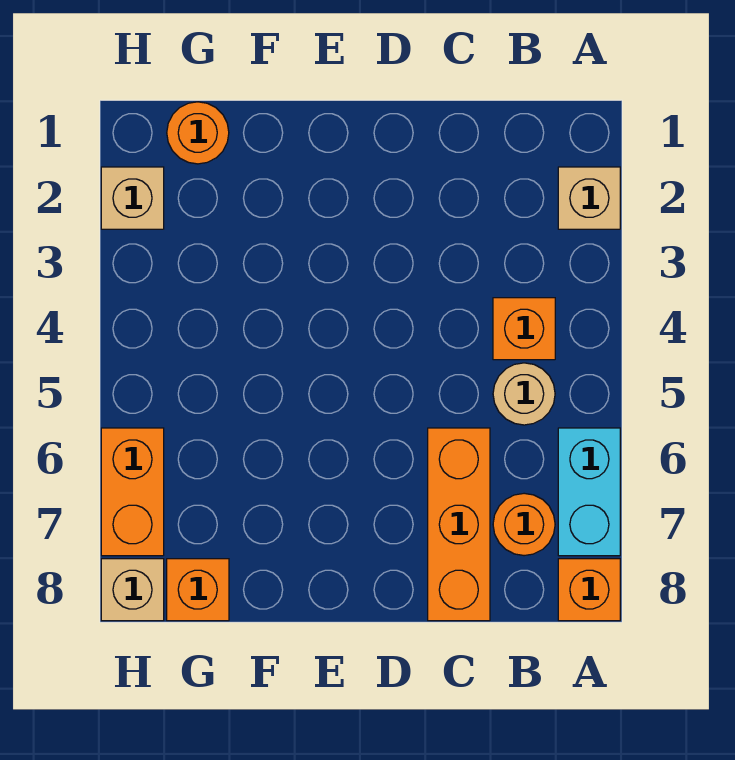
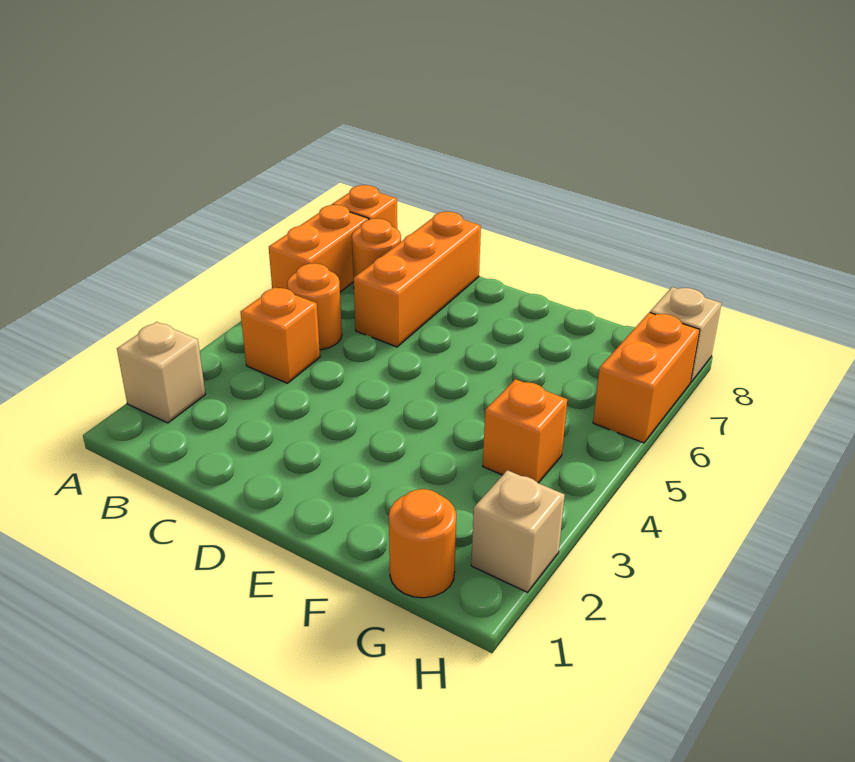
cyan brick A6:A7 level 1 -> orange brick A6:A7 level 1
tan round brick B5 level 1 -> orange round brick B5 level 1
orange brick G8 level 1 -> orange brick G4 level 1

